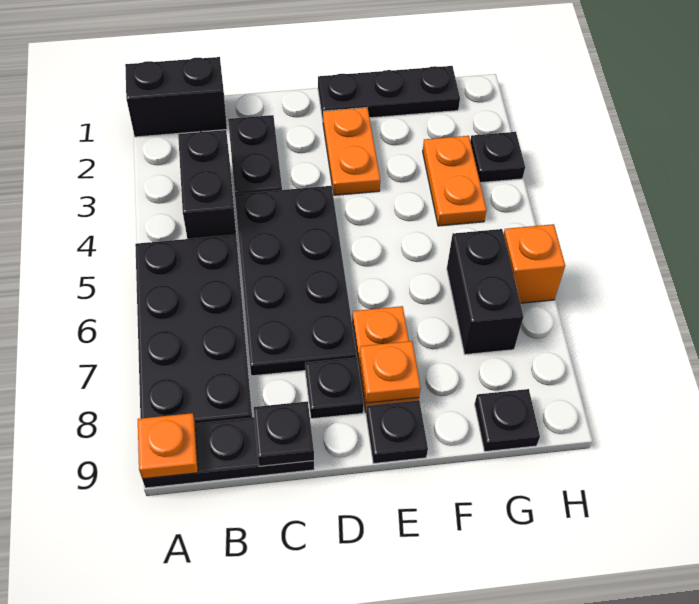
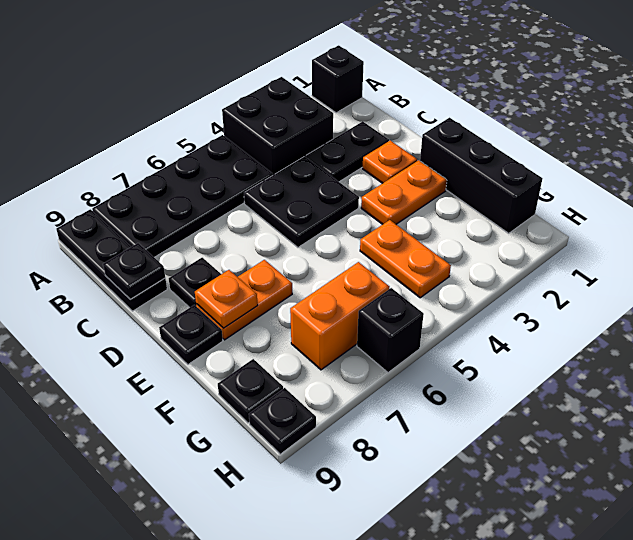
black brick A1:B1 level 1 -> black brick A1 level 1
orange plate A9 level 2 -> orange plate D2 level 1
black brick B3:B4 level 1 -> black brick A3:B4 level 1
black plate C4:D7 level 1 -> black plate C4:D5 level 1
black plate E1:G1 level 1 -> black brick E1:G1 level 1
orange plate G3:G4 level 1 -> orange plate F4:G4 level 1
black brick G6:G7 level 1 -> orange brick G6:G7 level 1
black plate H3 level 1 -> black plate H9 level 1
orange brick H6 level 1 -> black brick H6 level 1

